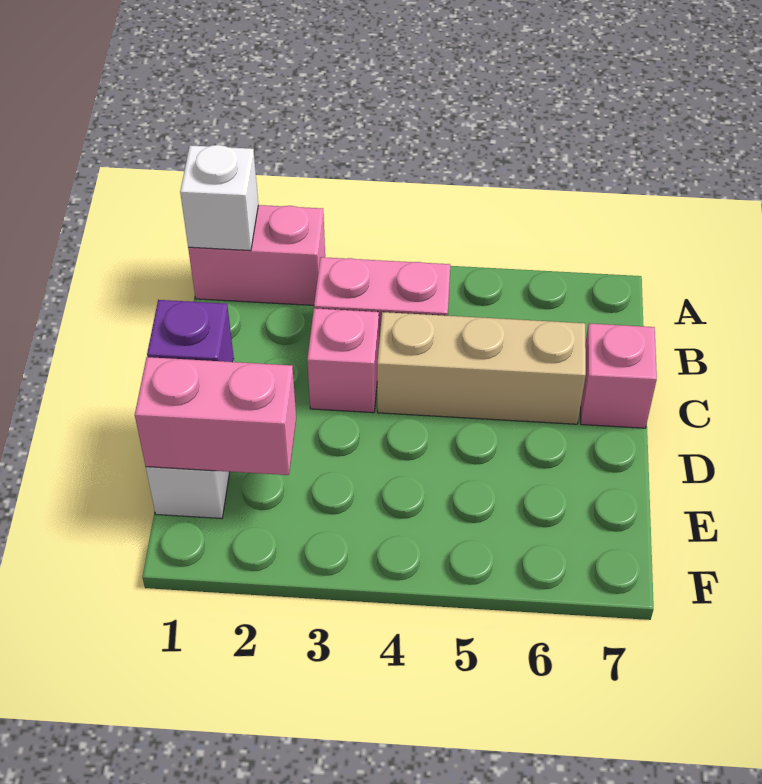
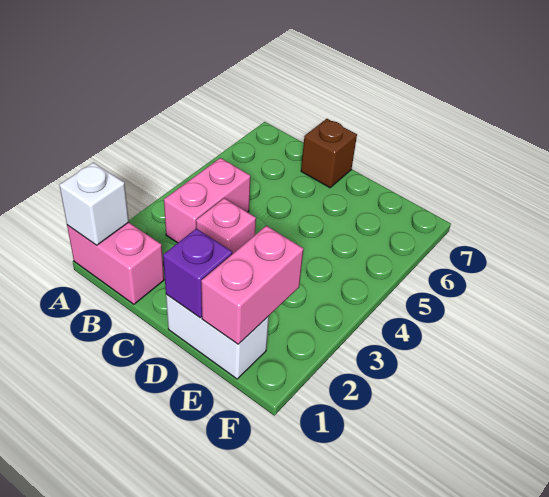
pink brick A1:A2 level 1 -> pink brick A1:B1 level 1
tan brick C4:C6 level 1 -> none
pink brick C7 level 1 -> brown brick C7 level 1

